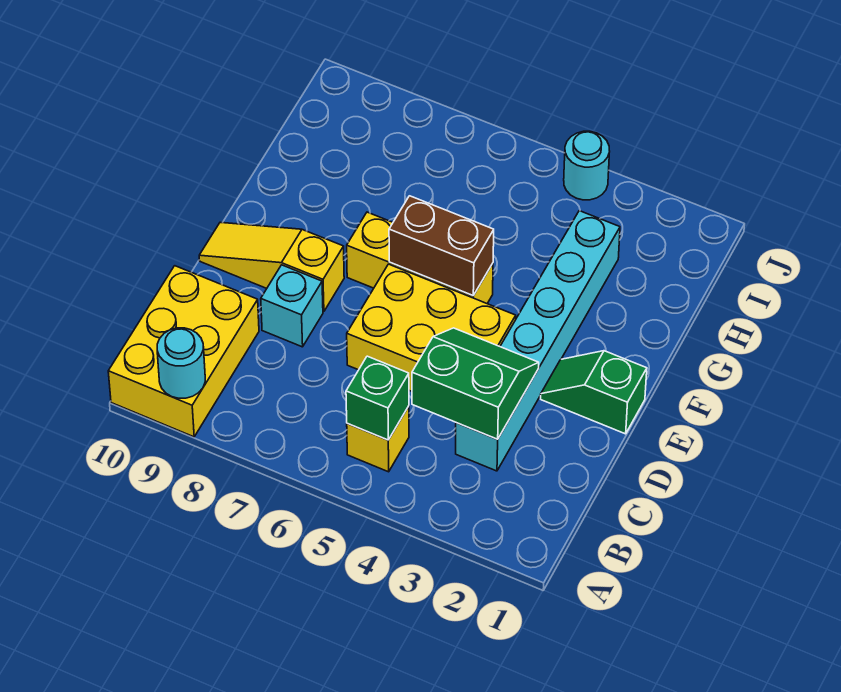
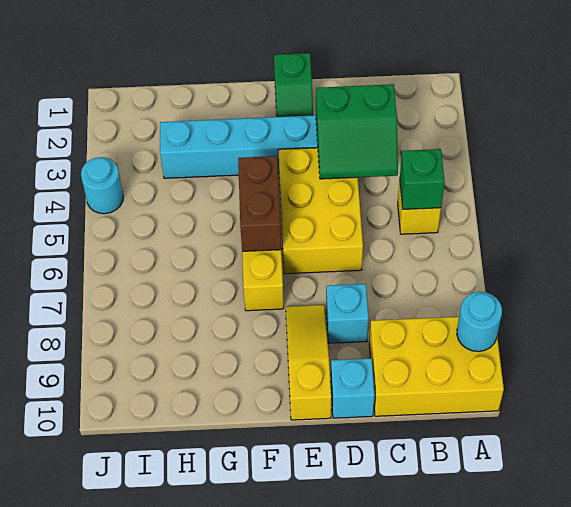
green slope C3:D4 level 2 top C -> green slope C3:D4 level 2 top 3
none -> cyan brick D10 level 1
yellow slope E8:E10 level 1 top 8 -> yellow slope E8:E10 level 1 top 10

